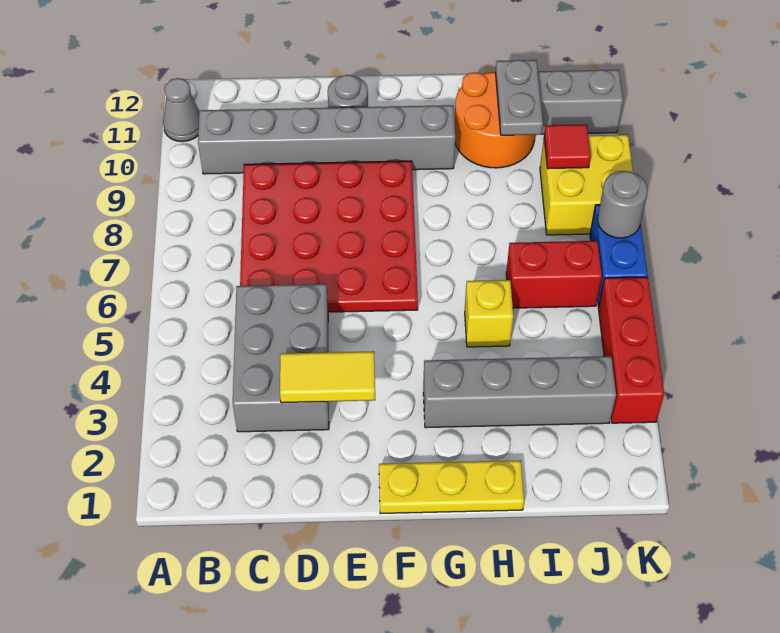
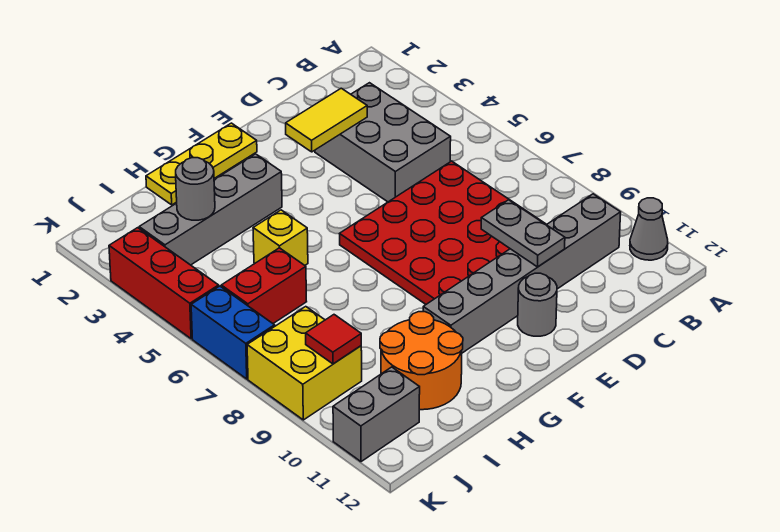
grey plate I10:I11 level 2 -> grey plate D9:D10 level 2
grey round brick K7 level 2 -> grey round brick I3 level 2

